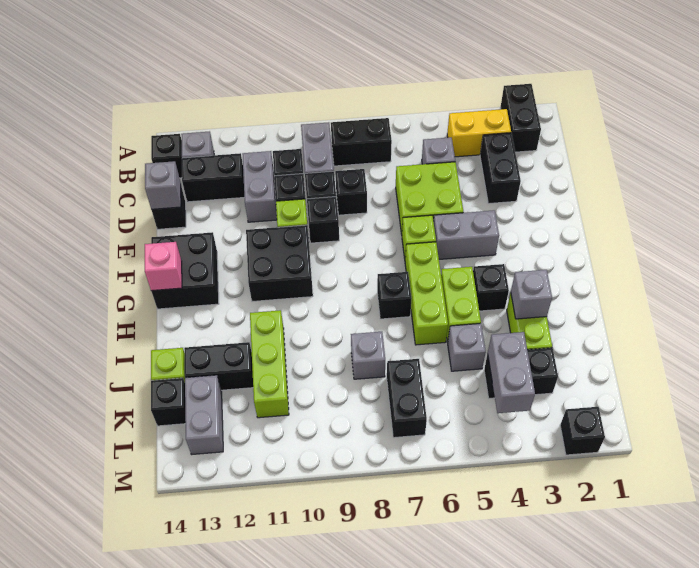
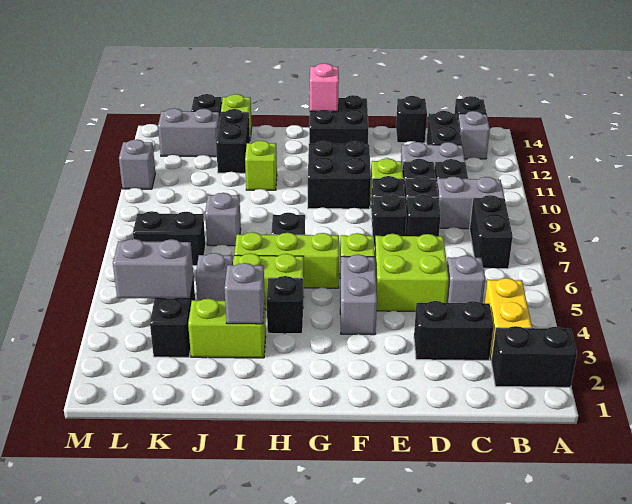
grey brick D14 level 2 -> grey brick M11 level 1
lime brick I11:K11 level 1 -> lime brick I11 level 1
black brick M2 level 1 -> black brick E8 level 1

